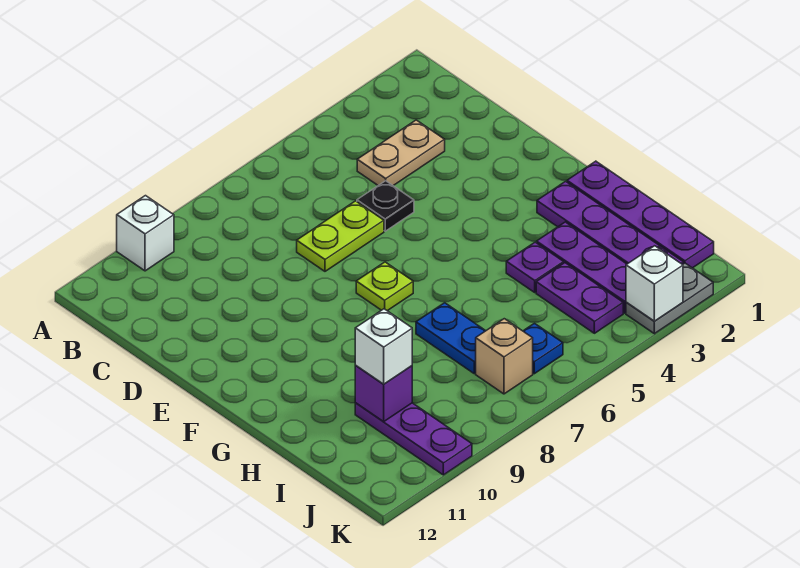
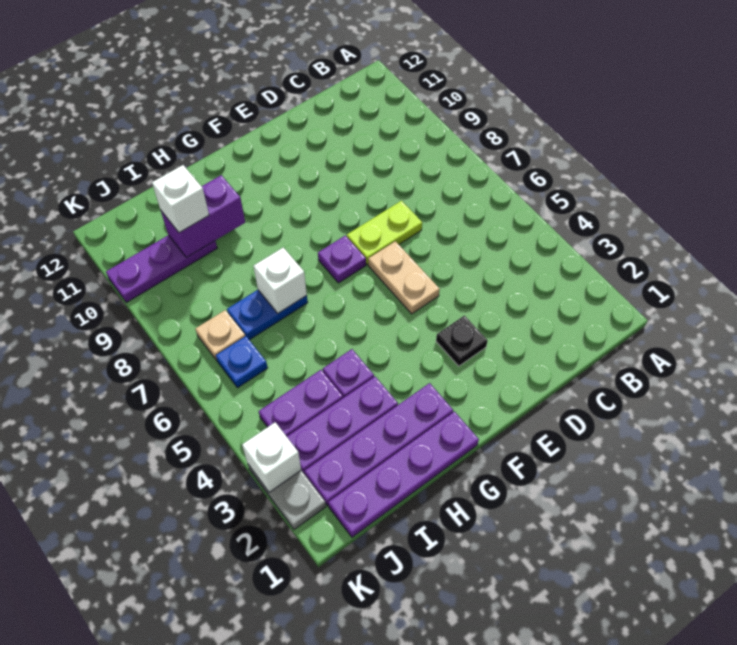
white brick A10 level 1 -> white brick H7 level 2
tan plate C3:C4 level 1 -> tan plate E5:E6 level 1
black plate D5 level 1 -> black plate E3 level 1
lime plate D6:D7 level 1 -> lime plate D7:E7 level 1
lime plate F7 level 1 -> purple plate F7 level 1
purple brick I10 level 2 -> purple brick H10:I10 level 2
tan brick J7 level 1 -> tan plate J7 level 1

